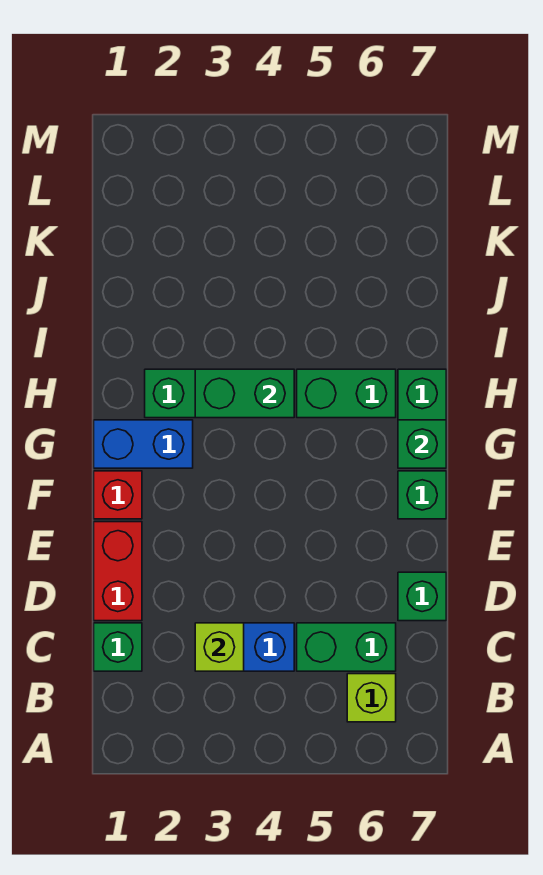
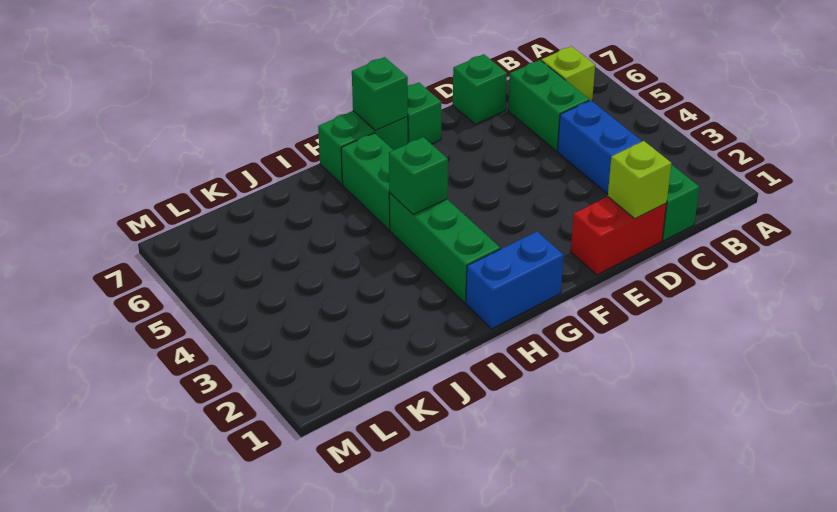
lime brick C3 level 2 -> lime brick D1 level 2
red brick F1 level 1 -> none
blue brick G1:G2 level 1 -> blue brick G1:H1 level 1
green brick H3:H4 level 2 -> green brick H4 level 2

